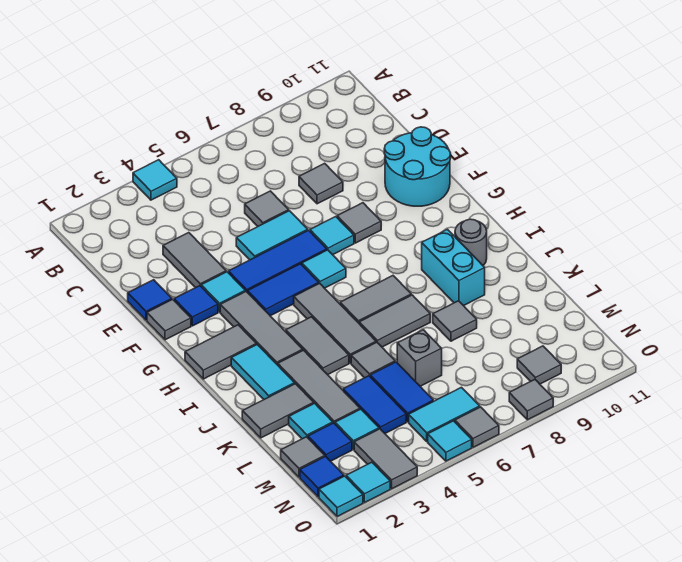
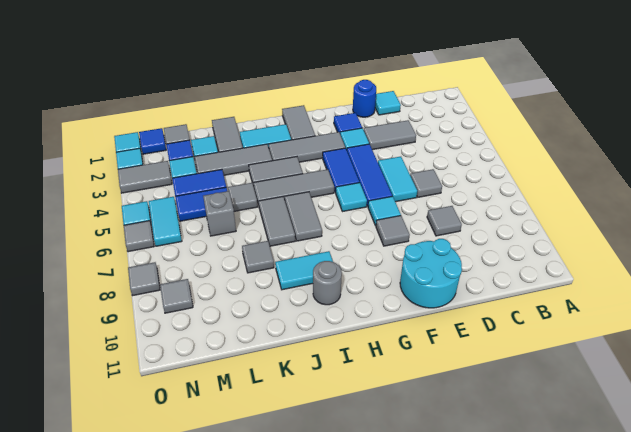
cyan tile A4 level 1 -> cyan tile D1 level 1
blue tile E1 level 1 -> blue round brick E1 level 1
grey tile F1 level 1 -> none
cyan brick I9:J9 level 1 -> cyan tile I9:J9 level 1

